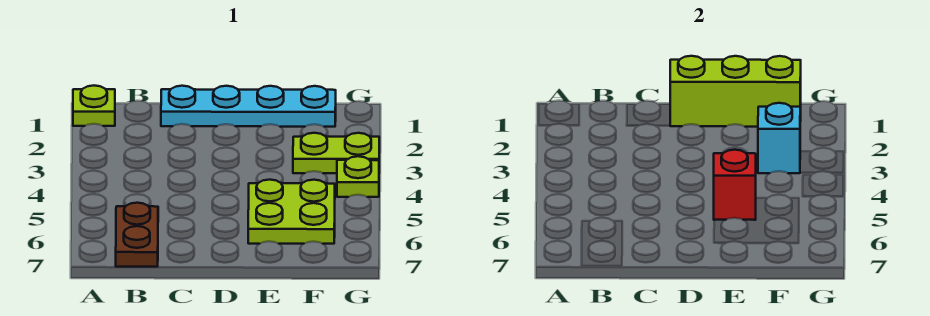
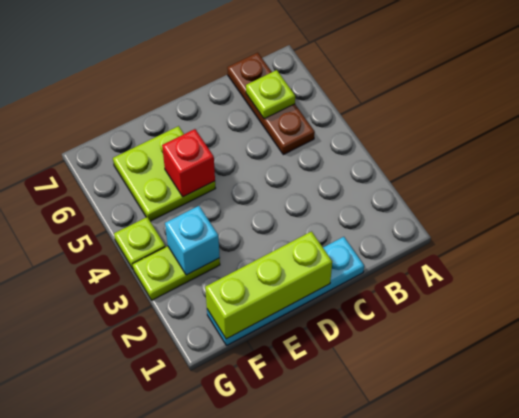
lime plate A1 level 1 -> lime plate B6 level 2
brown plate B6:B7 level 1 -> brown plate B5:B7 level 1

